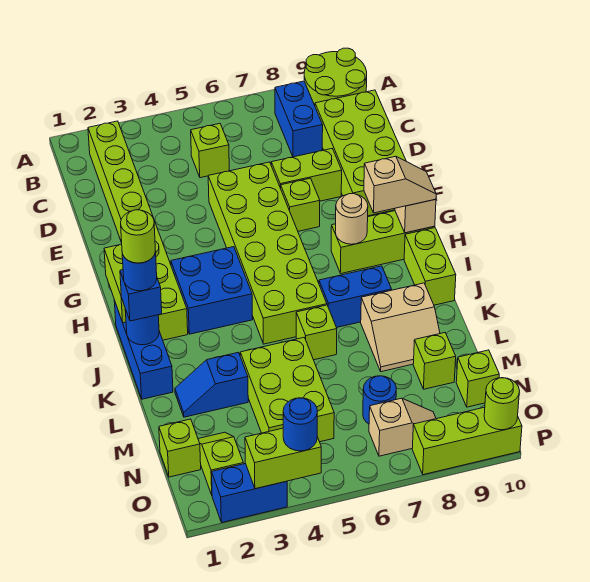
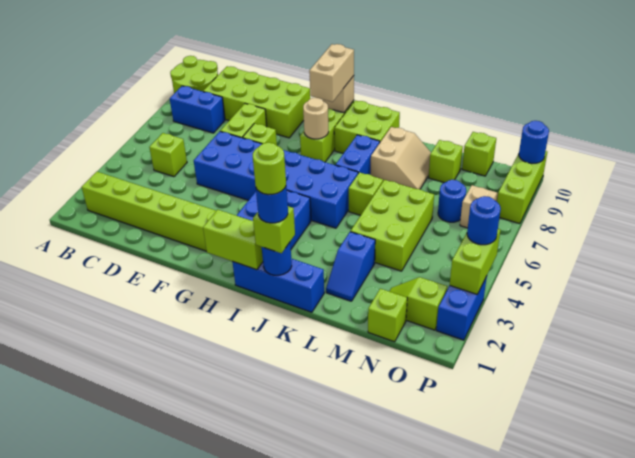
lime brick E5:J6 level 1 -> blue brick E5:J6 level 1
tan slope H9:H10 level 3 top 9 -> tan brick H9:H10 level 3
lime brick I10:J10 level 1 -> lime brick I9:J10 level 1
blue brick J1 level 3 -> lime brick J1 level 3
lime brick L4:N5 level 1 -> lime brick L4:M6 level 1
lime round brick P10 level 2 -> blue round brick P10 level 2

